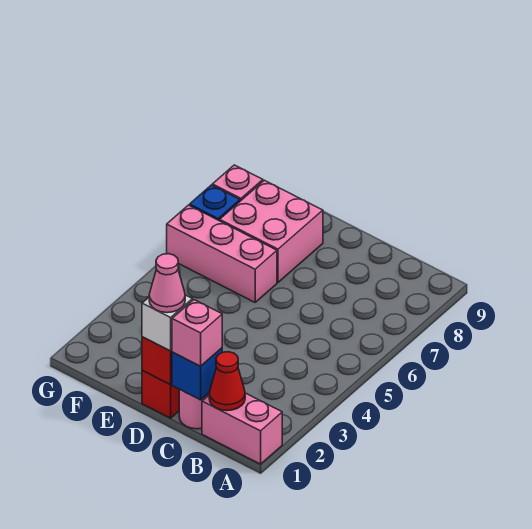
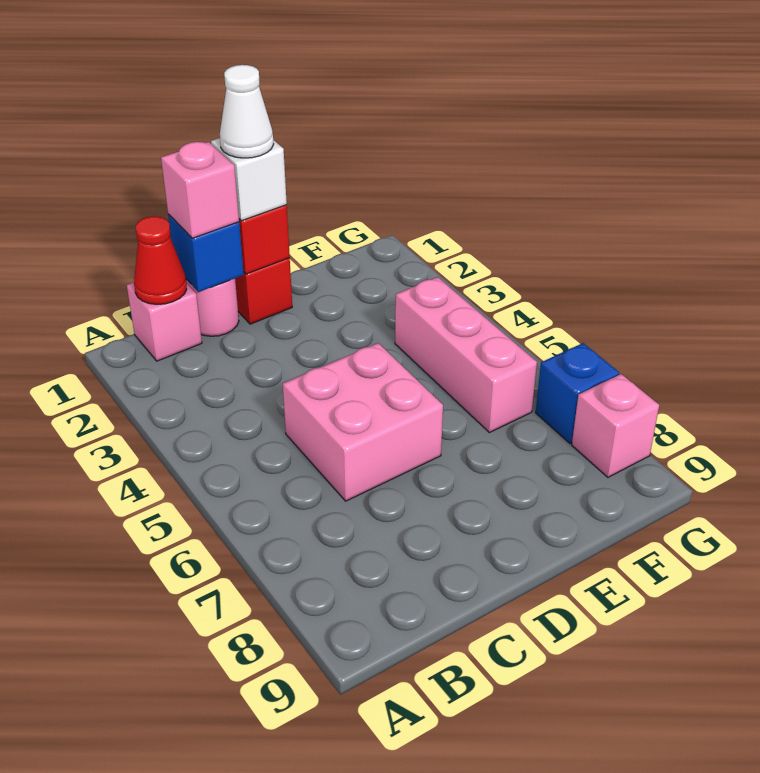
pink brick A1:B1 level 1 -> pink brick B1 level 1
pink cone D1 level 4 -> white cone D1 level 4
pink brick E6:G6 level 1 -> pink brick F4:F6 level 1
pink brick E7:F8 level 1 -> pink brick C5:D6 level 1

